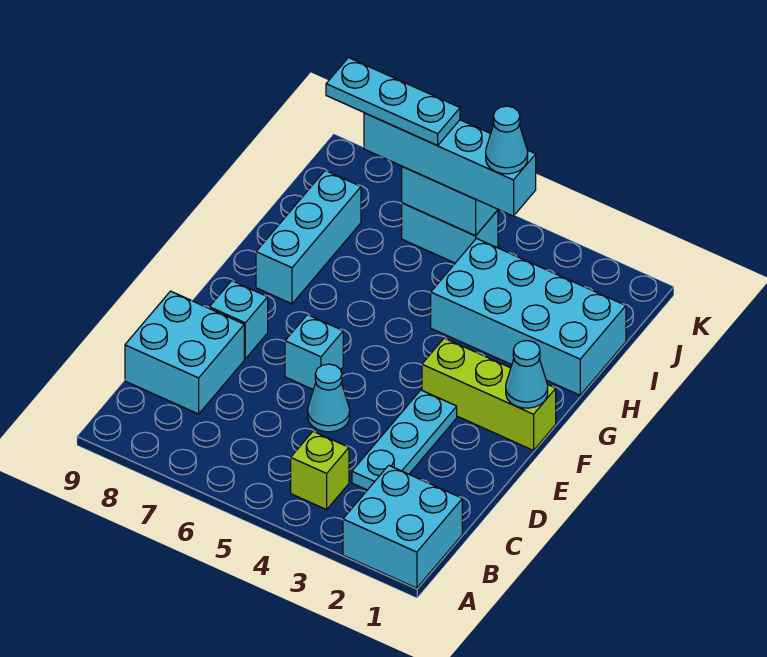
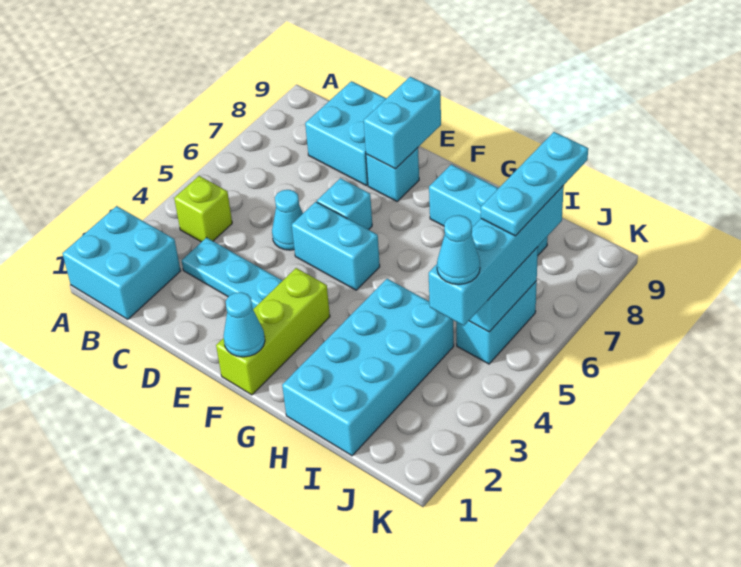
none -> cyan brick E5:F5 level 1
none -> cyan brick E8:E9 level 2

